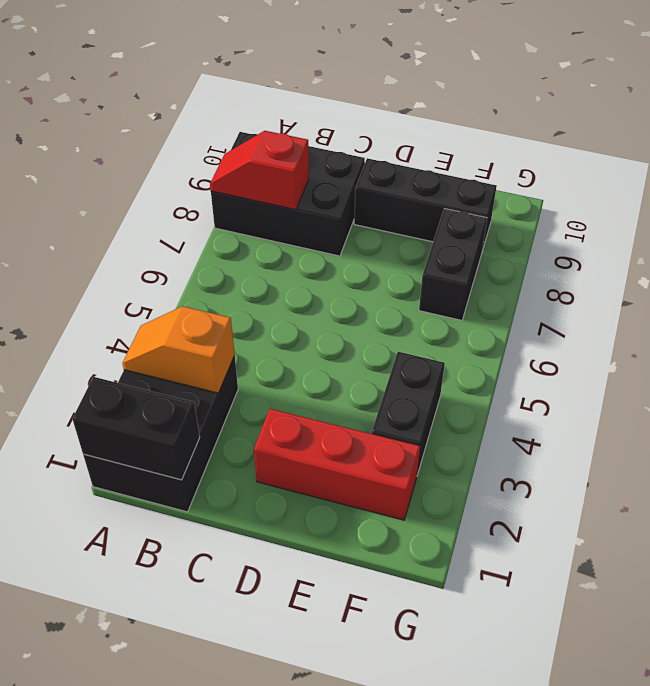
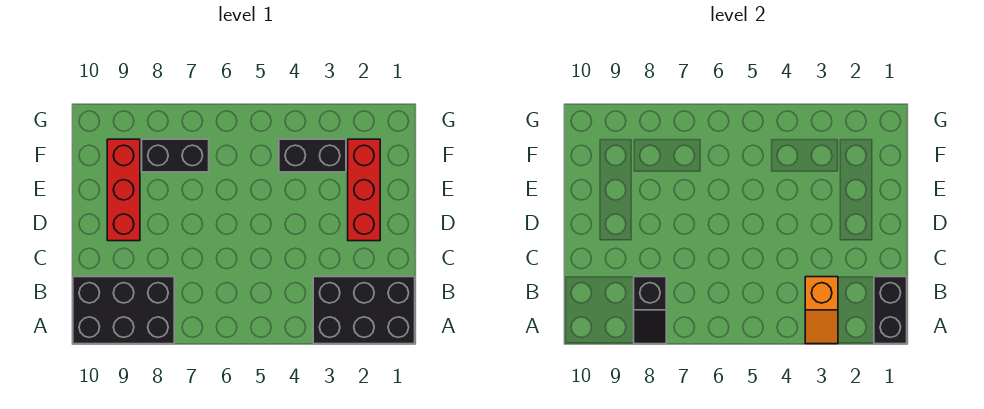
black brick A8:C9 level 1 -> black brick A8:B10 level 1
red slope A8:B8 level 2 top B -> black slope A8:B8 level 2 top B
black brick D9:F9 level 1 -> red brick D9:F9 level 1

